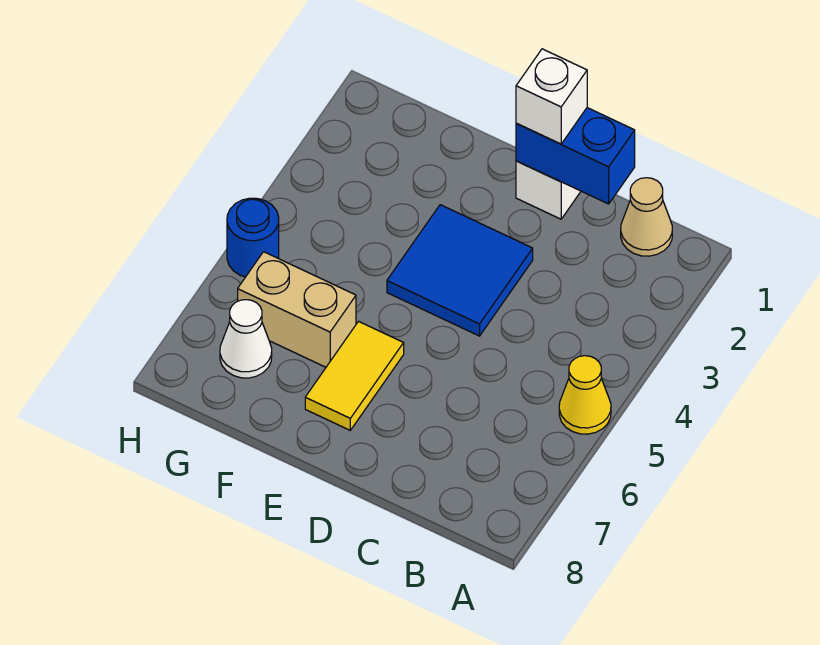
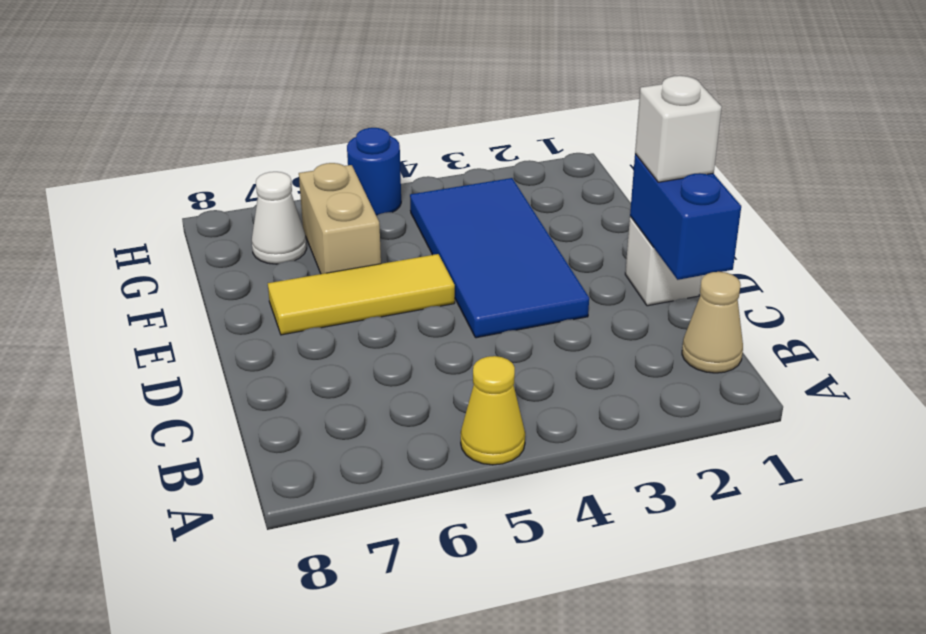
blue tile D3:E4 level 1 -> blue tile D3:G4 level 1
yellow tile E6:E7 level 1 -> yellow tile E5:E7 level 1

